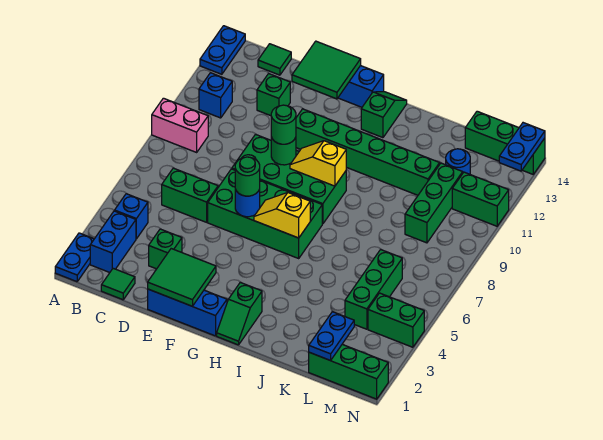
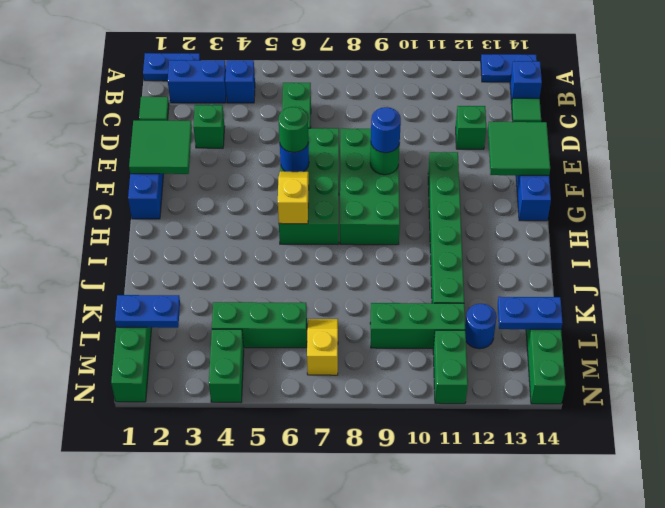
pink brick A9:B9 level 1 -> none
blue brick B11 level 1 -> blue brick B14 level 1
green round brick F9 level 3 -> blue round brick F9 level 3
yellow slope G9:H9 level 2 top H -> yellow slope L7:M7 level 1 top M
green slope H1:H2 level 1 top 2 -> none
green slope H13:H14 level 1 top 13 -> none
blue plate N13:N14 level 2 -> blue plate L13:L14 level 2

